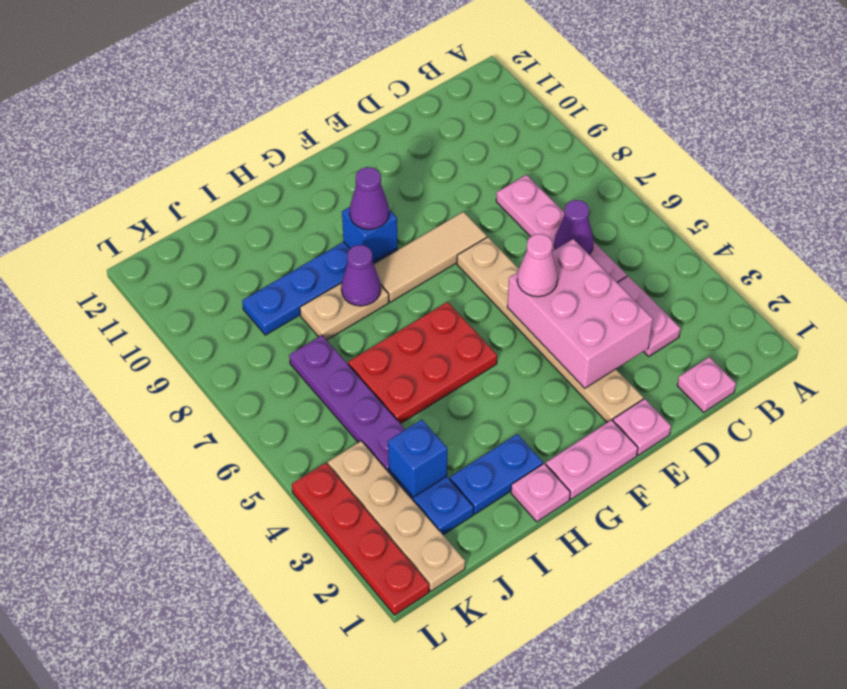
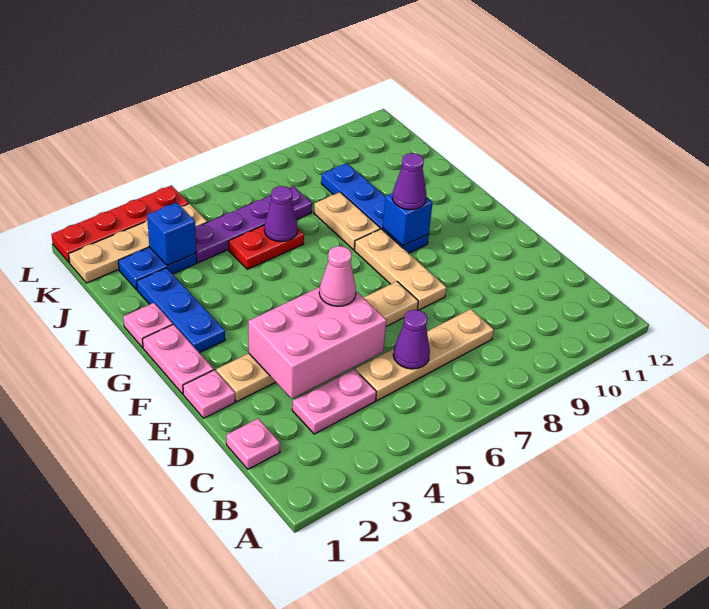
pink plate C5:C8 level 1 -> tan plate C5:C8 level 1
tan tile E8:G8 level 1 -> tan plate E8:G8 level 1
red plate G5:I6 level 1 -> red plate I5:I6 level 1
blue plate H2:I2 level 1 -> blue plate G2:I2 level 1
purple cone H8 level 2 -> purple cone I6 level 2

